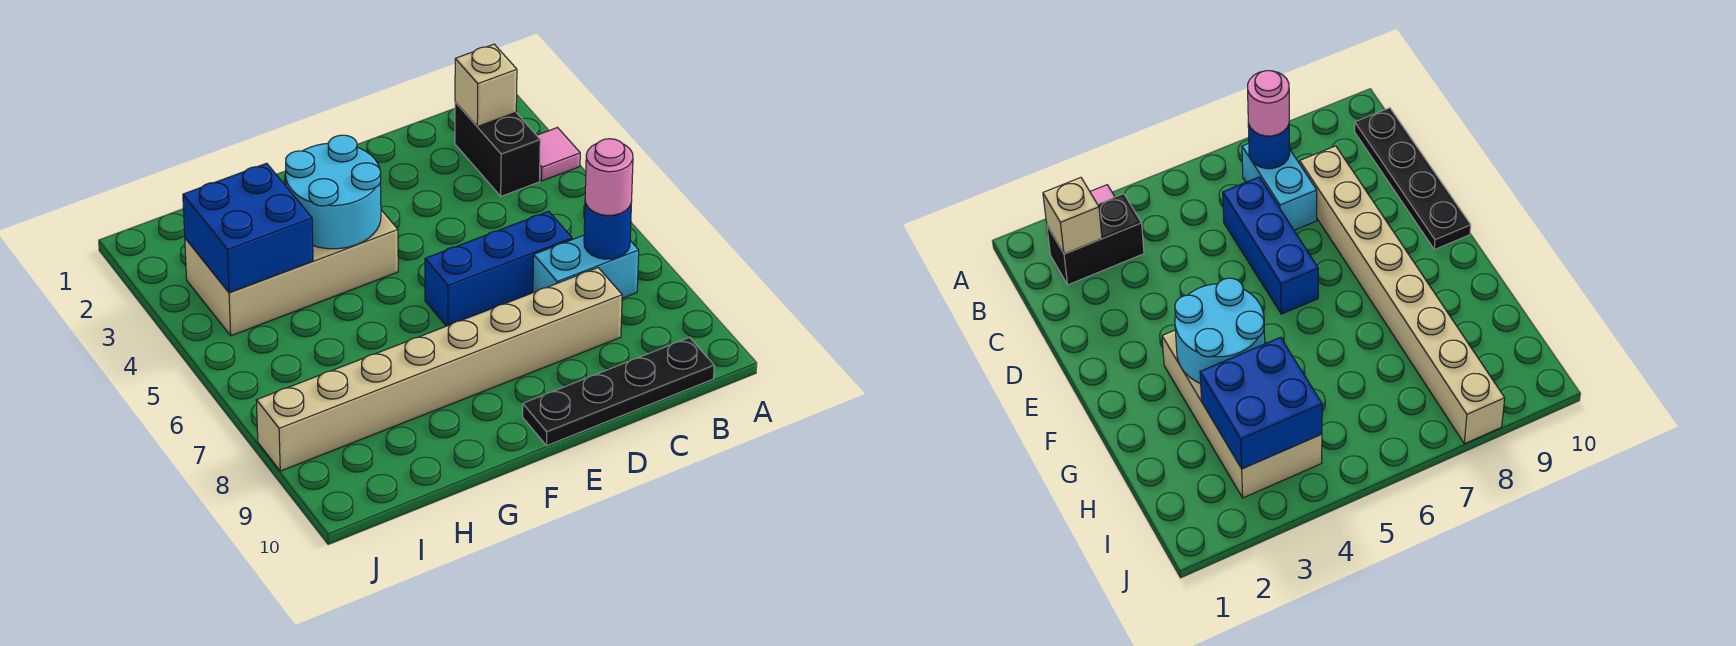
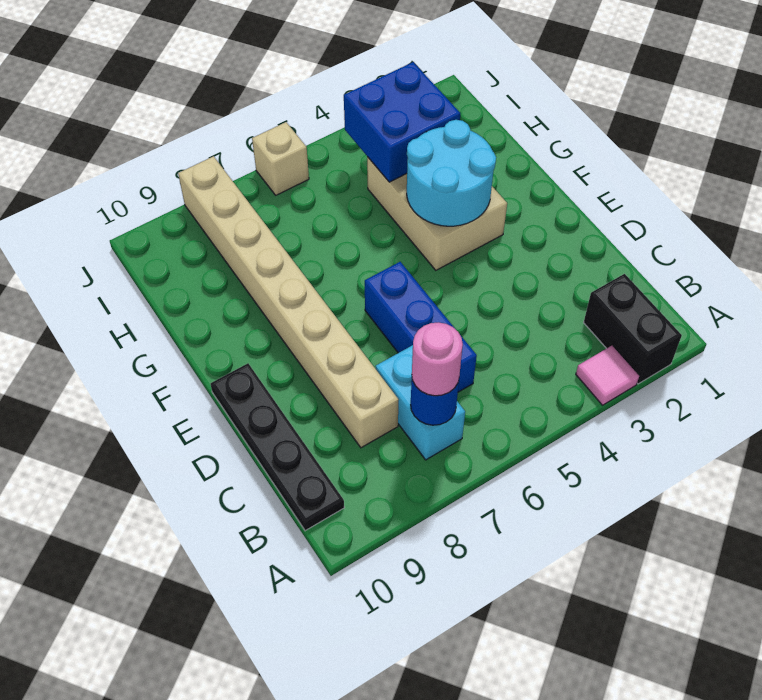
black brick B2:B3 level 1 -> black brick A2:B2 level 1
tan brick B2 level 2 -> tan brick J6 level 1
tan brick F3:I4 level 1 -> tan brick F3:H4 level 1

